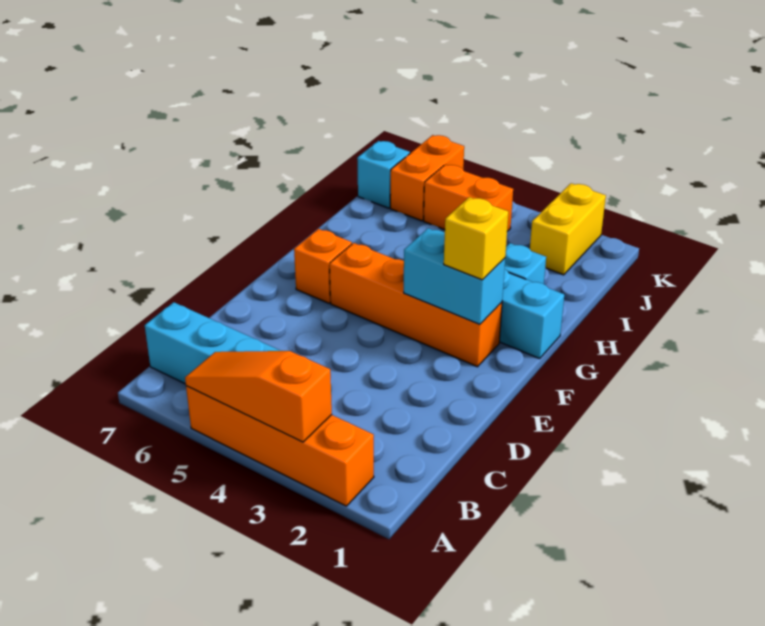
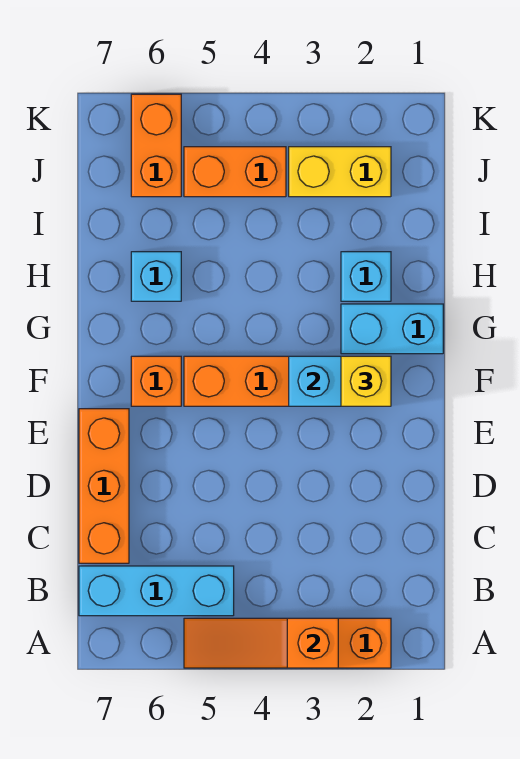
none -> orange brick C7:E7 level 1
yellow brick J2:K2 level 1 -> yellow brick J2:J3 level 1
cyan brick J7 level 1 -> cyan brick H6 level 1

